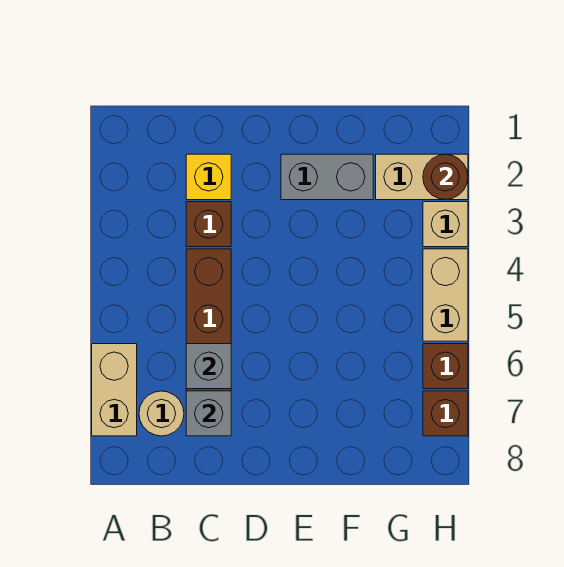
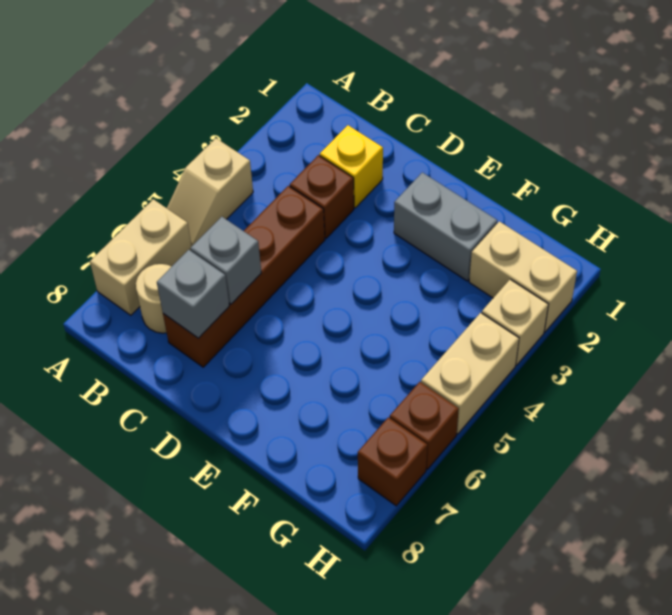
none -> tan slope A4:A5 level 1 top 4
brown round brick H2 level 2 -> none

